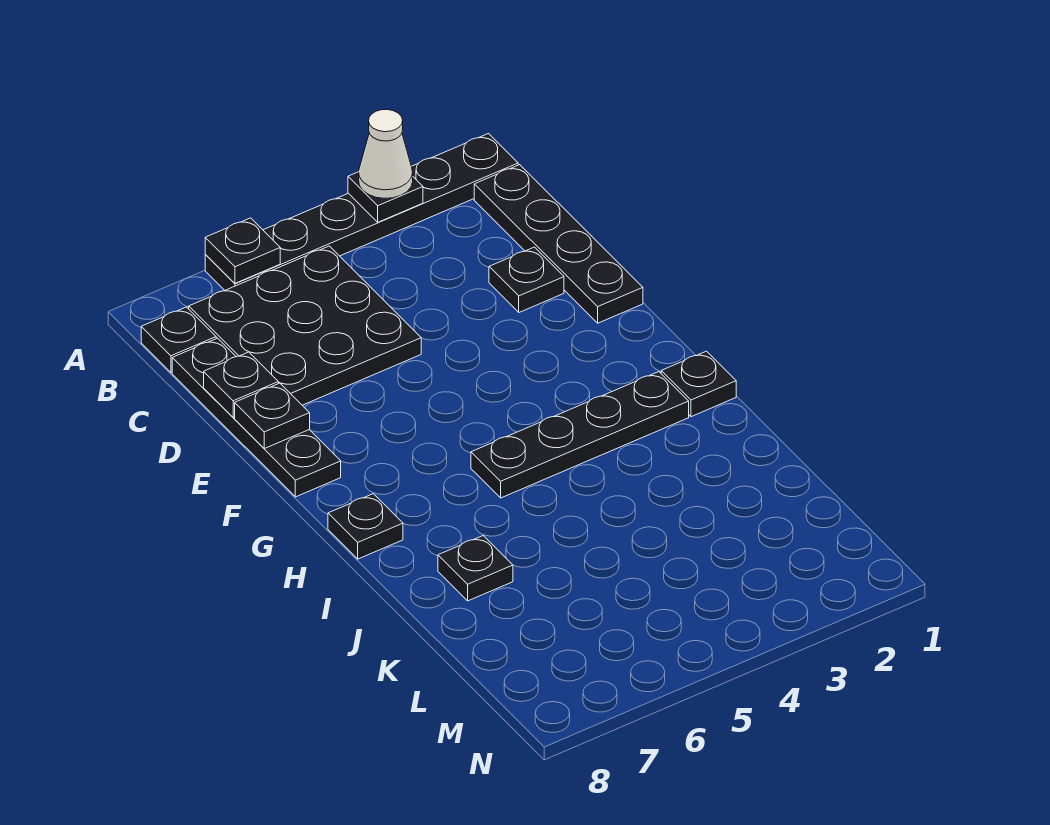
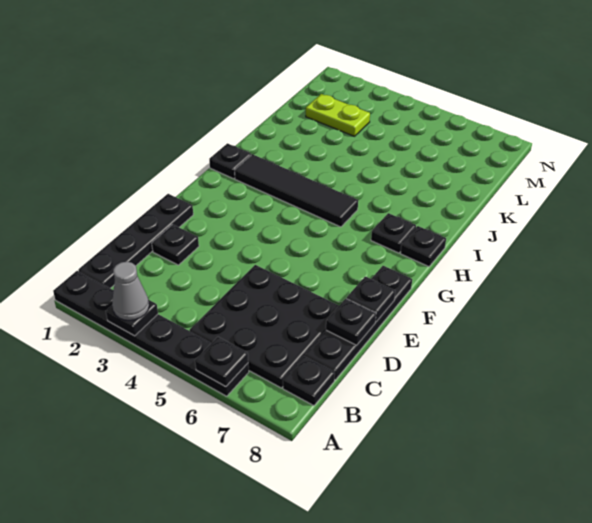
white cone A3 level 3 -> grey cone A3 level 3
black plate H2:H5 level 1 -> black tile H2:H5 level 1
black plate J7 level 1 -> black plate H7 level 1
none -> lime plate L2:L3 level 1

